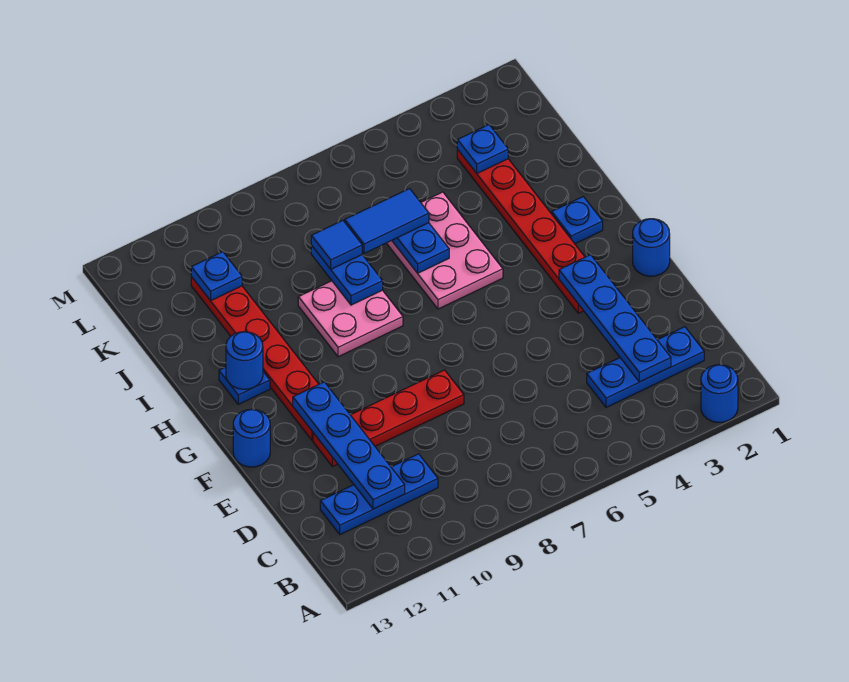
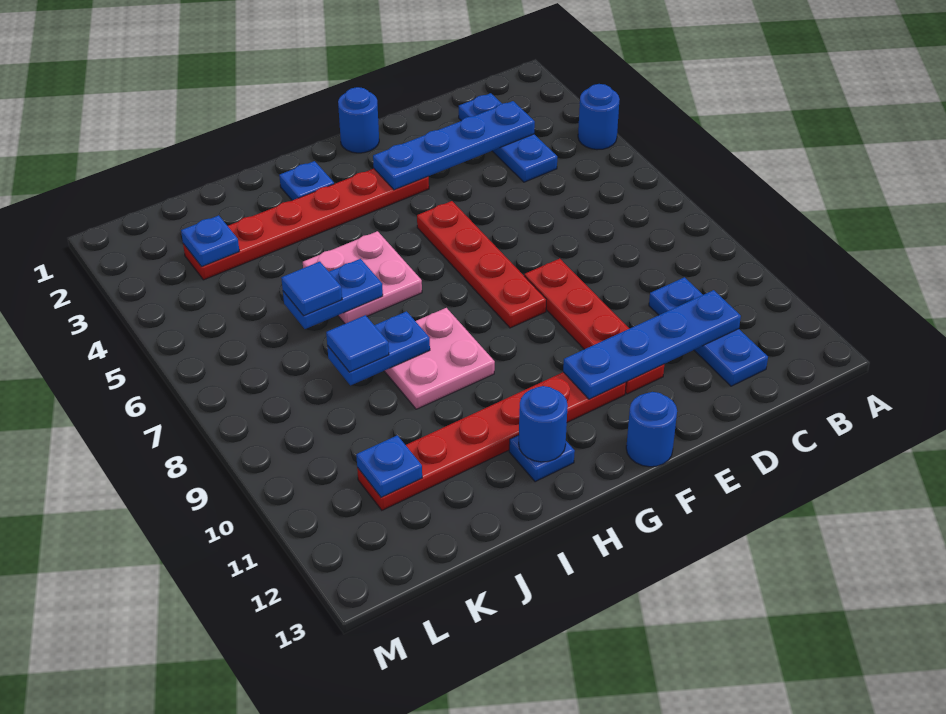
blue round brick A2 level 1 -> blue round brick A4 level 1
none -> red plate F5:F8 level 1
pink plate H5:J6 level 1 -> pink plate H5:I6 level 1
blue tile J6:J7 level 3 -> blue tile J6 level 3

